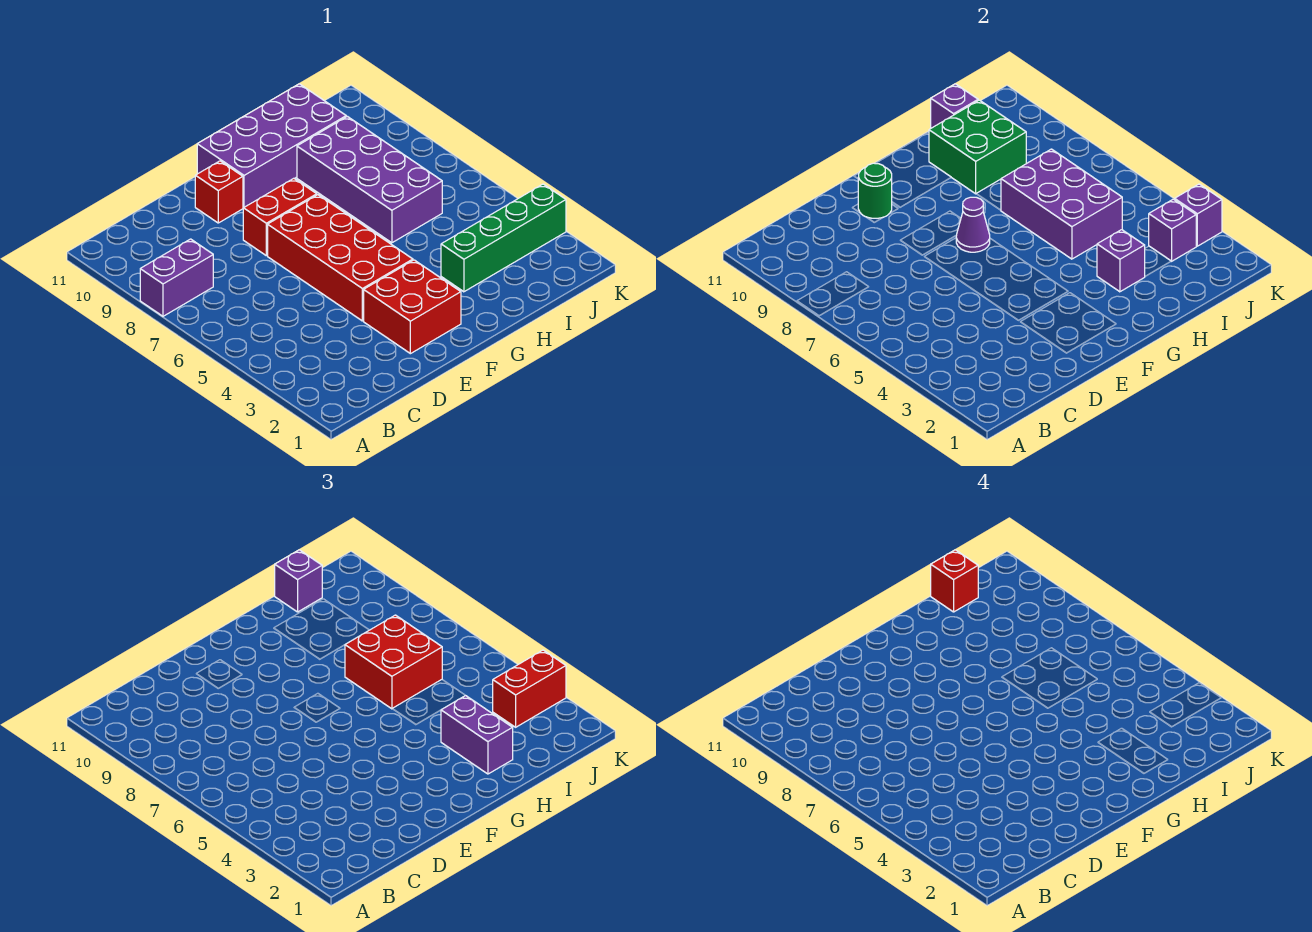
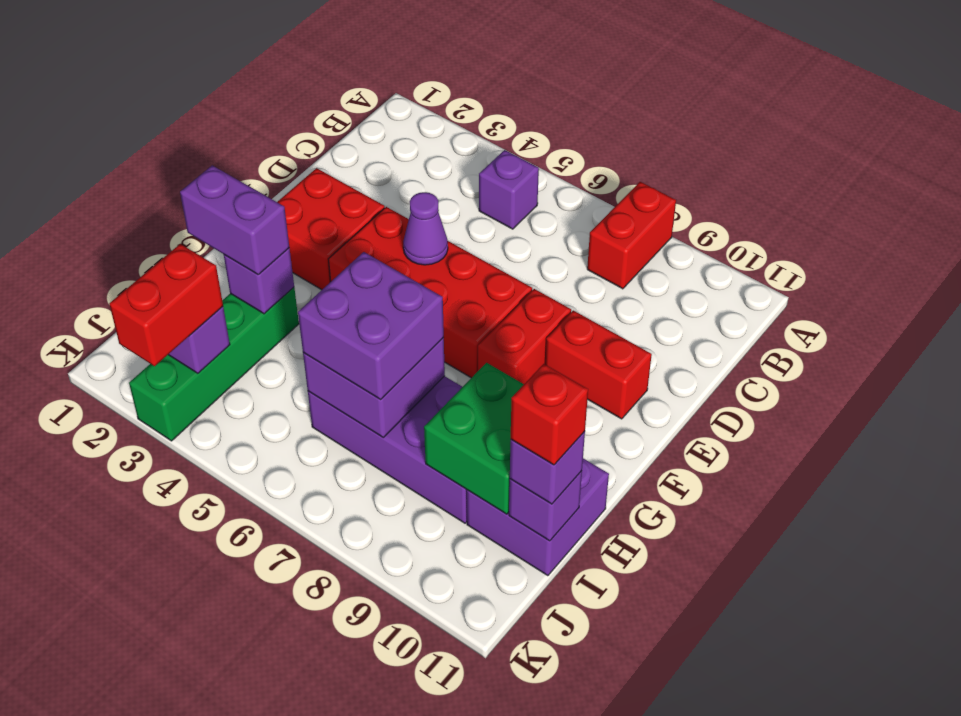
purple brick A8:B8 level 1 -> red brick A8:B8 level 1
red brick E10 level 1 -> red brick E9:E10 level 1
green round brick E10 level 2 -> none
purple cone F7 level 2 -> purple cone E5 level 2
purple brick F10:I11 level 1 -> purple brick H10:I11 level 1
purple brick H5:I7 level 2 -> purple brick H6:I7 level 2
red brick H6:I7 level 3 -> purple brick H6:I7 level 3
purple brick K3 level 2 -> purple brick B5 level 1

